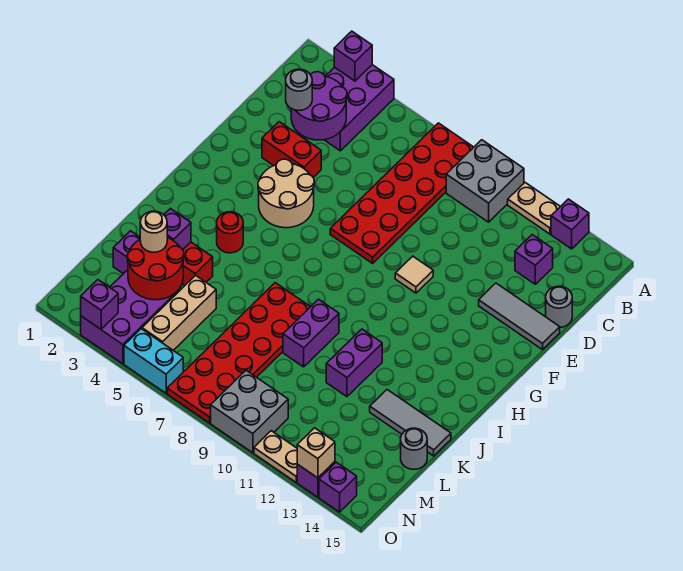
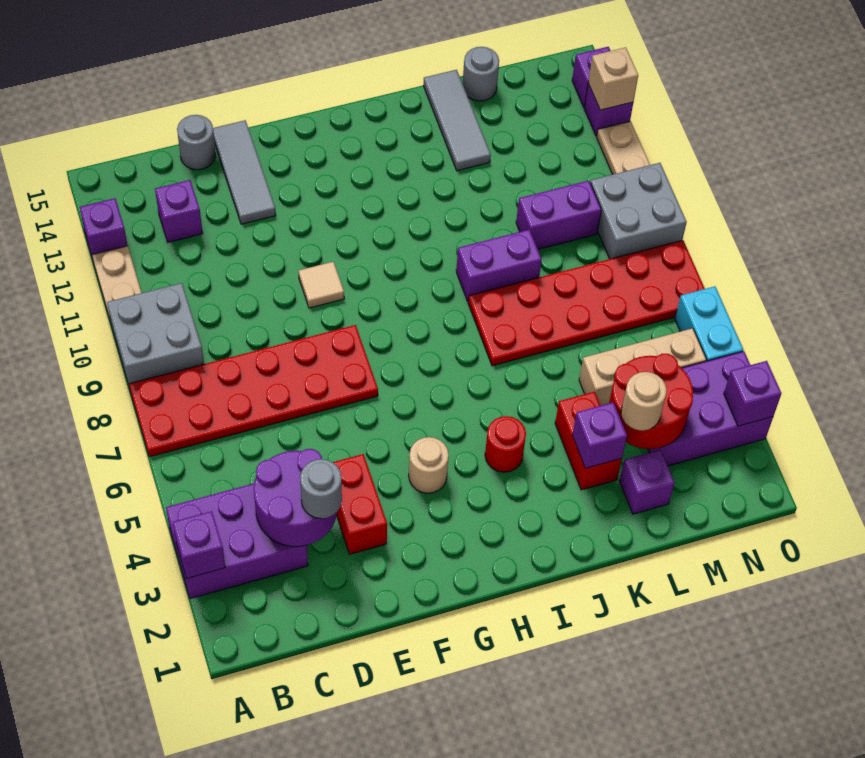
tan round brick F4:G5 level 1 -> tan round brick G4 level 1
purple brick J11:K11 level 1 -> purple brick L10:M10 level 1

